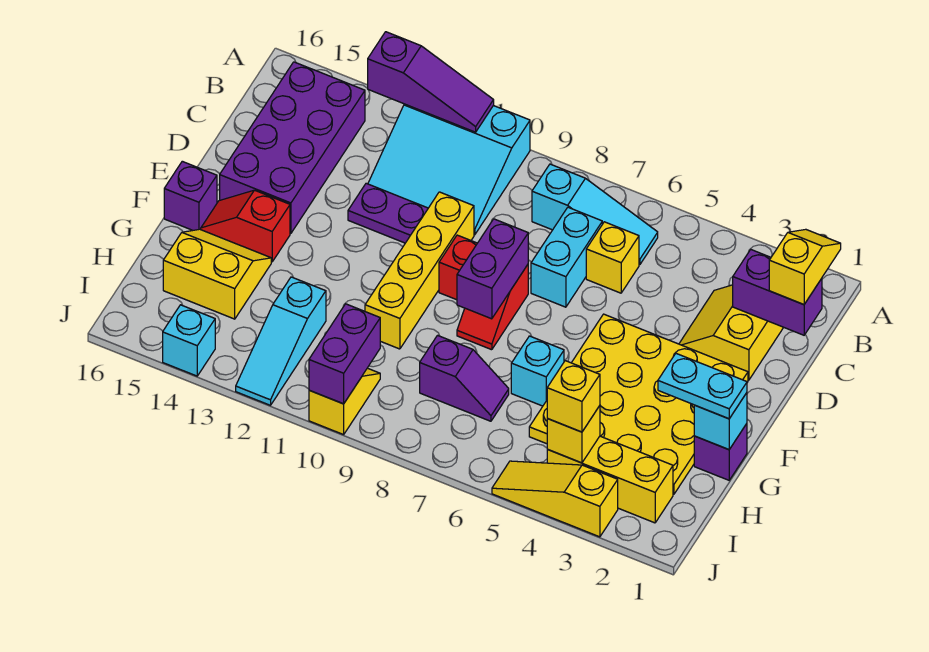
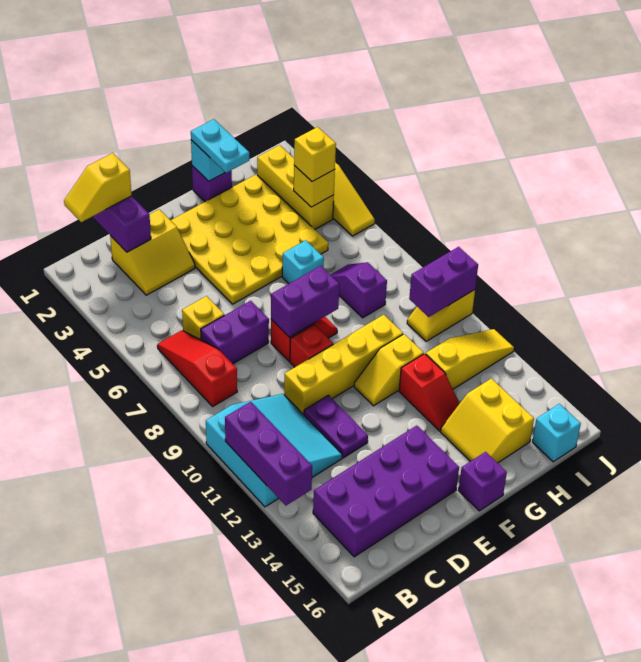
purple slope A11:A13 level 2 top 13 -> purple brick A11:A13 level 2
cyan slope B6:B8 level 1 top 8 -> red slope B6:B8 level 1 top 8
cyan brick C7:D7 level 1 -> purple brick C7:D7 level 1
none -> yellow slope F11:G11 level 1 top G
red slope F14:F15 level 1 top 14 -> red slope G12:G13 level 1 top 12
cyan slope H12:J12 level 1 top H -> yellow slope H12:J12 level 1 top H
cyan brick J14 level 1 -> cyan brick I16 level 1

